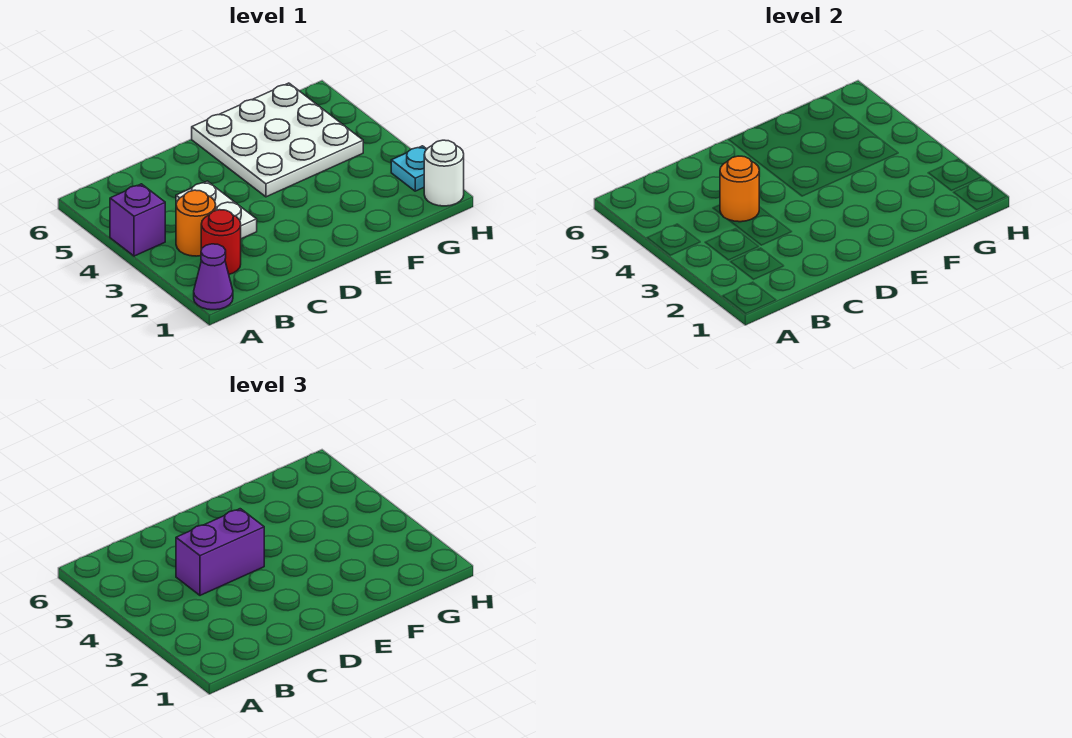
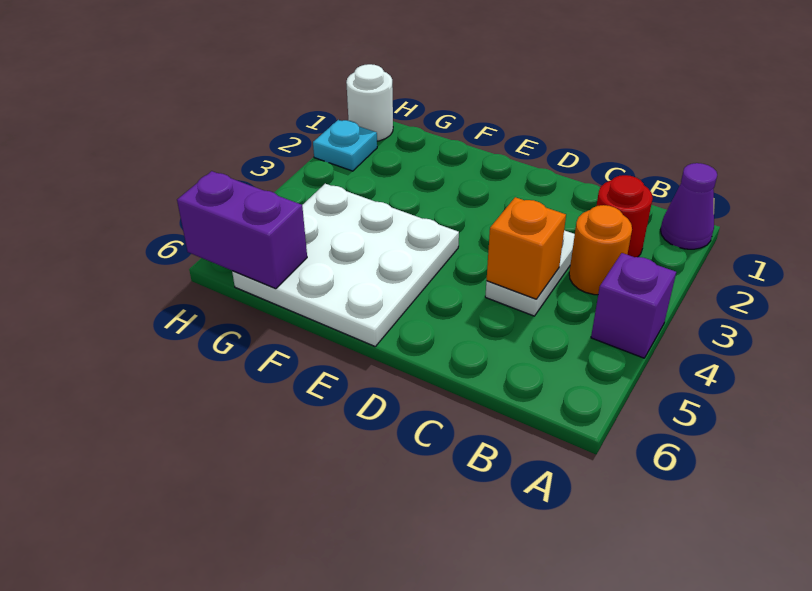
orange round brick C4 level 2 -> orange brick C4 level 2
purple brick C4:D4 level 3 -> purple brick G6:H6 level 2

